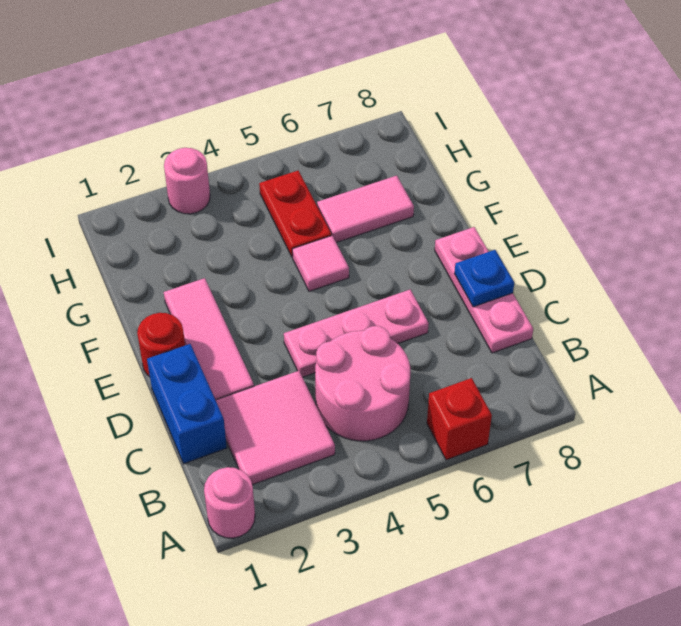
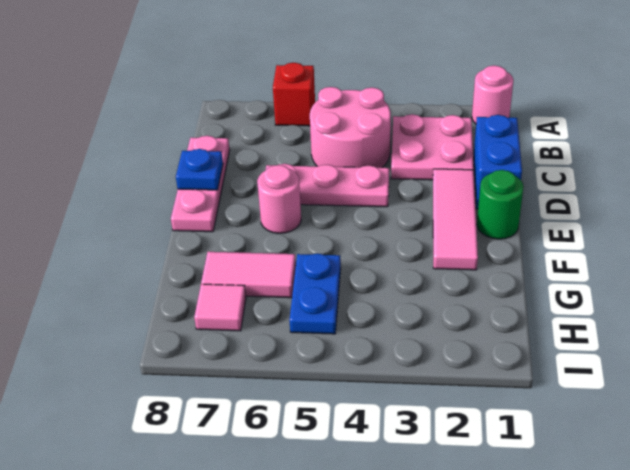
pink tile B2:C3 level 1 -> pink plate B2:C3 level 1
red round brick E1 level 1 -> green round brick E1 level 1
pink tile F5 level 1 -> pink tile H7 level 1
red plate G5:H5 level 1 -> blue plate G5:H5 level 1
pink round brick I3 level 1 -> pink round brick E6 level 1

